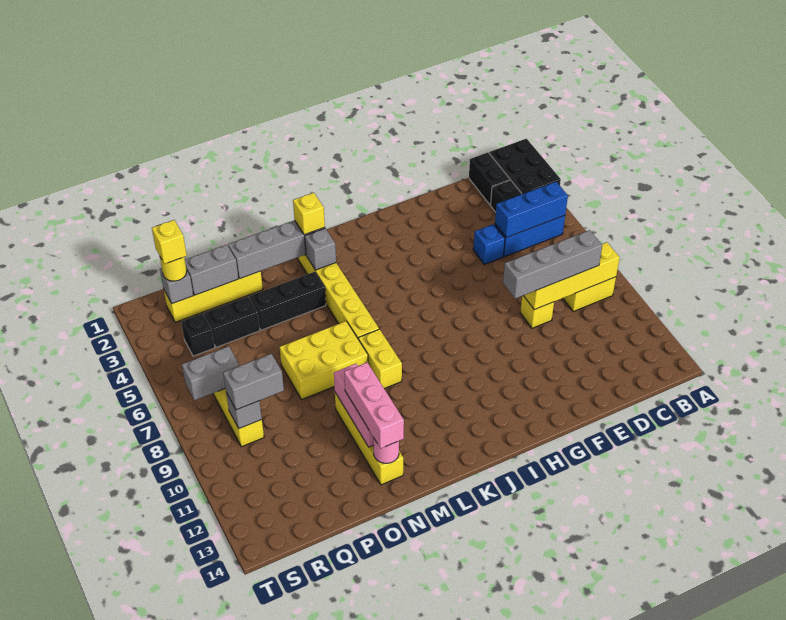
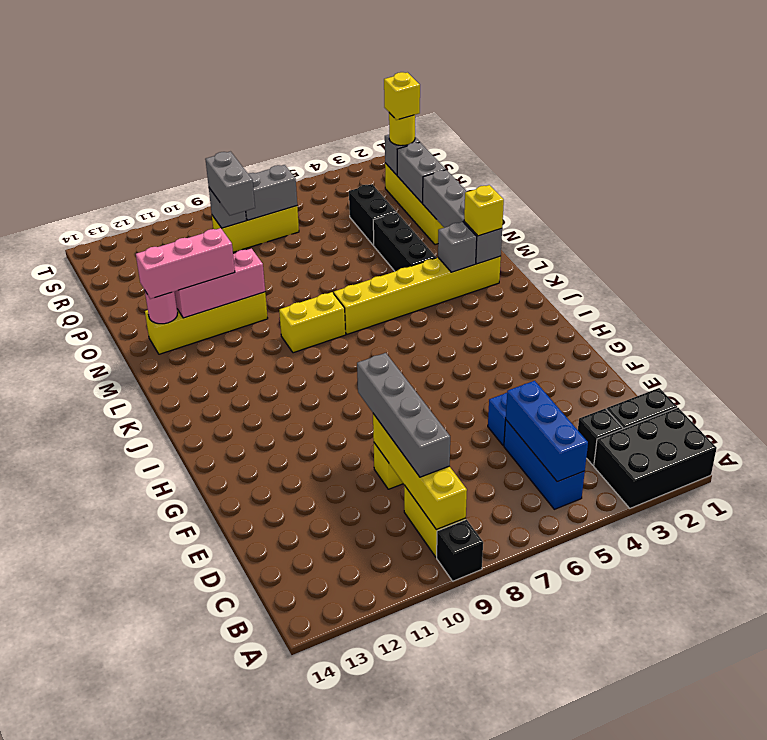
yellow brick M7:O8 level 1 -> none
black brick R4 level 1 -> black brick A9 level 1
grey brick R7:S7 level 2 -> grey brick R7:R8 level 2

